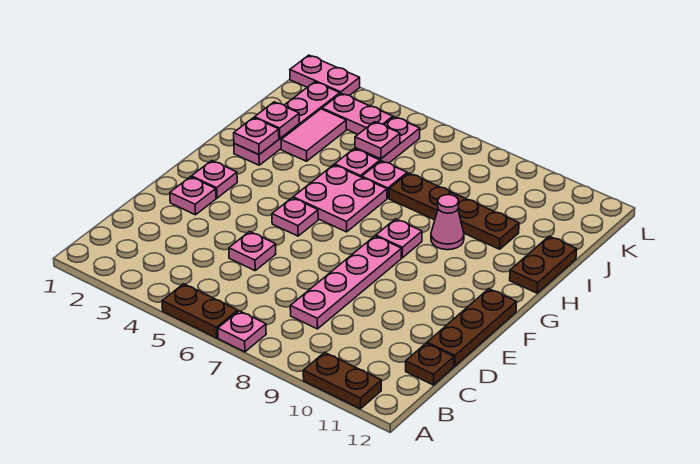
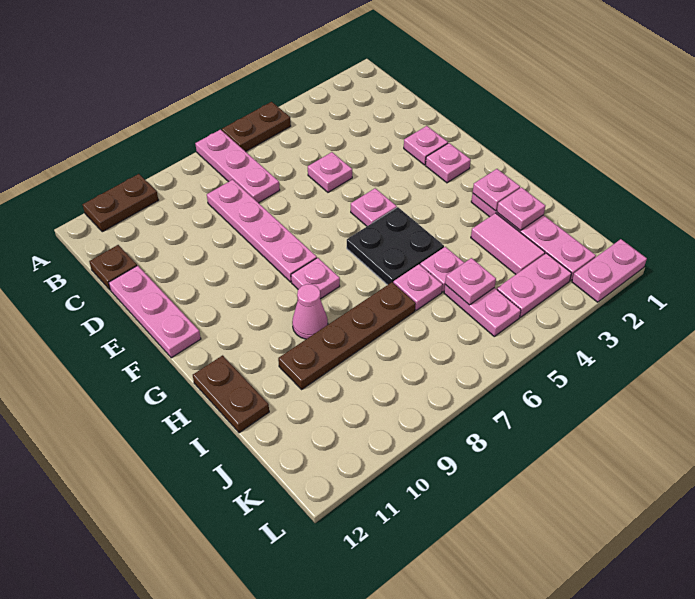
pink plate A7 level 1 -> pink plate A7:C7 level 1
brown plate D12:F12 level 1 -> pink plate D12:F12 level 1
pink plate G5:H6 level 1 -> black plate G5:H6 level 1

